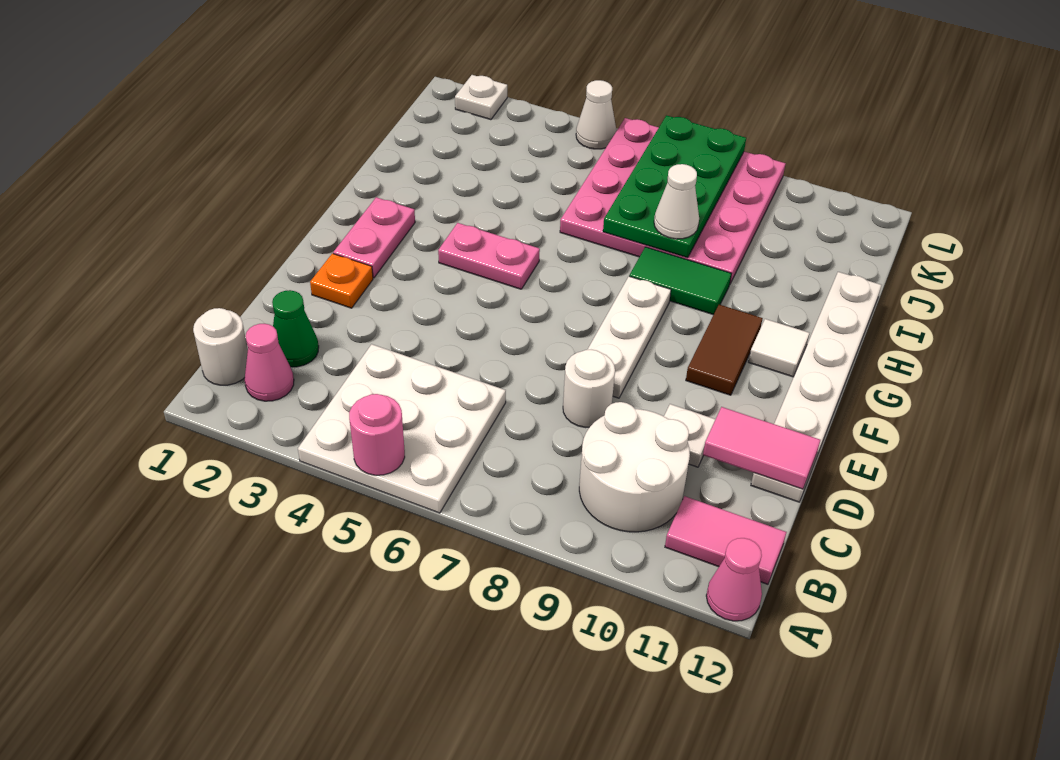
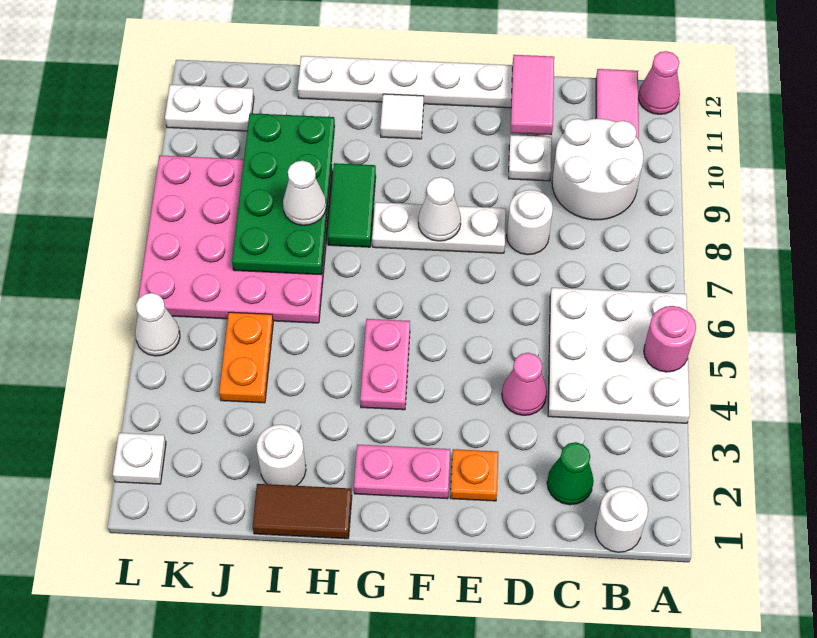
pink cone B2 level 1 -> pink cone D4 level 1
none -> white cone F8 level 2
brown tile F10:G10 level 1 -> brown tile H1:I1 level 1
none -> white round brick I2 level 1
green plate I7:L8 level 2 -> green plate I7:J10 level 2
none -> orange plate J4:J5 level 1
none -> white plate K11:L11 level 1

